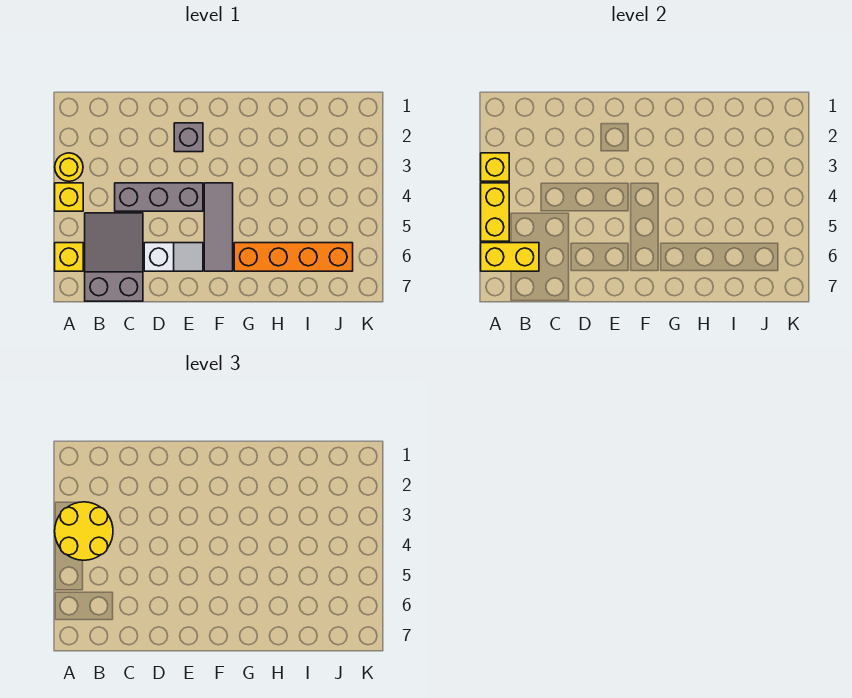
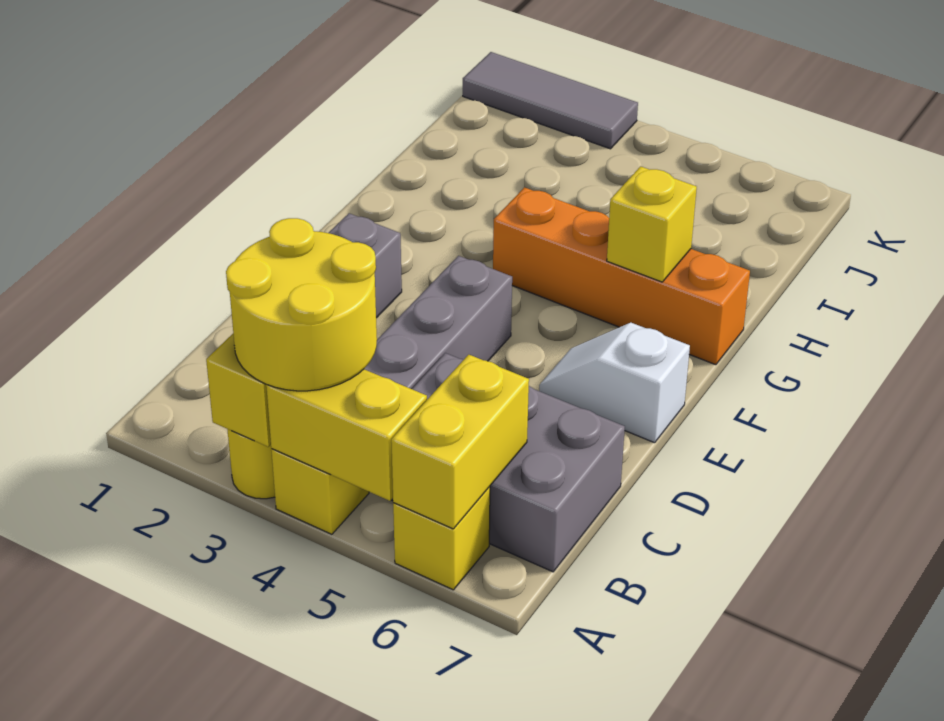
grey slope B5:C7 level 1 top 7 -> grey brick B5:C7 level 1
white slope D6:E6 level 1 top D -> white slope E6:E7 level 1 top 7
grey tile F4:F6 level 1 -> grey tile K1:K3 level 1
orange brick G6:J6 level 1 -> orange brick G4:G7 level 1
none -> yellow brick G6 level 2

